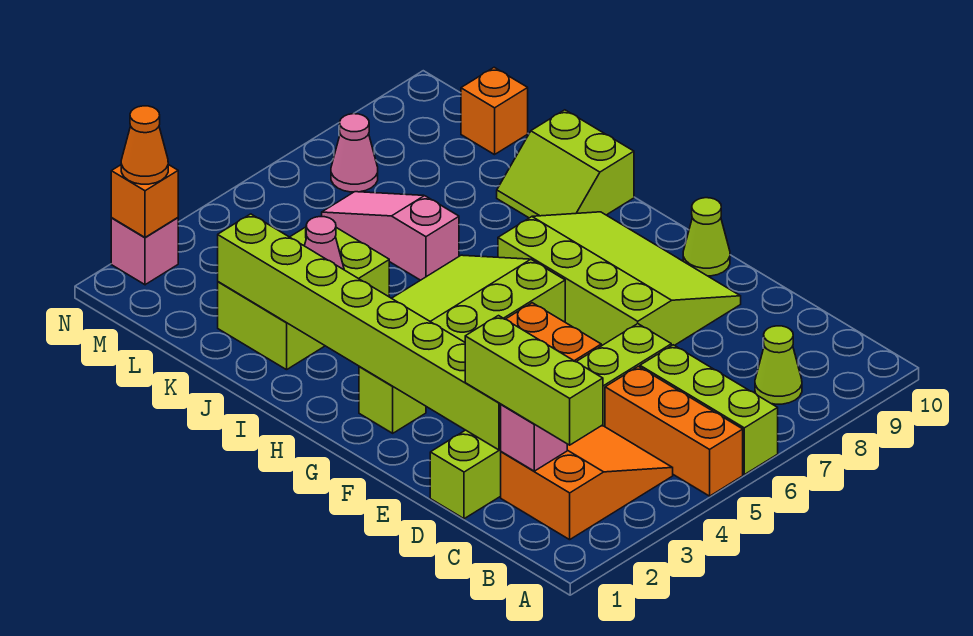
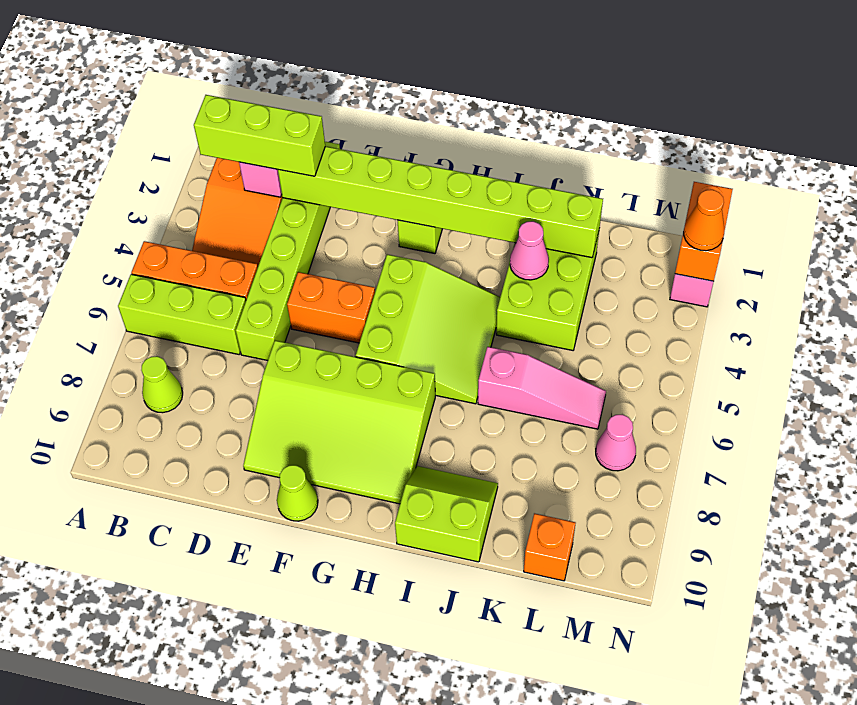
orange brick N2 level 2 -> orange brick N1:N2 level 2

